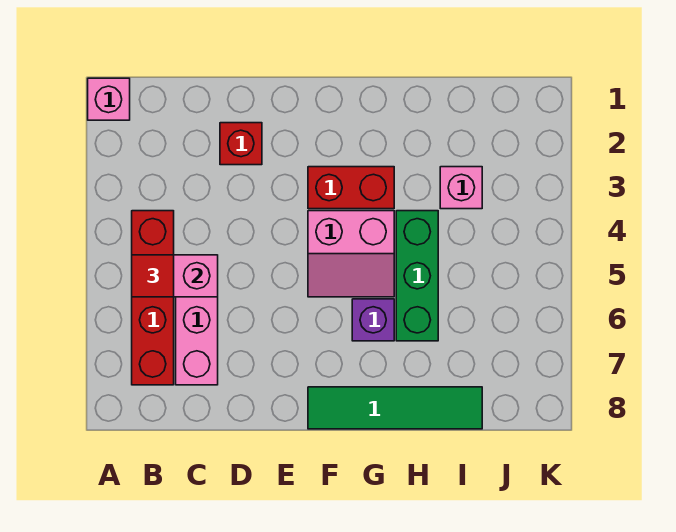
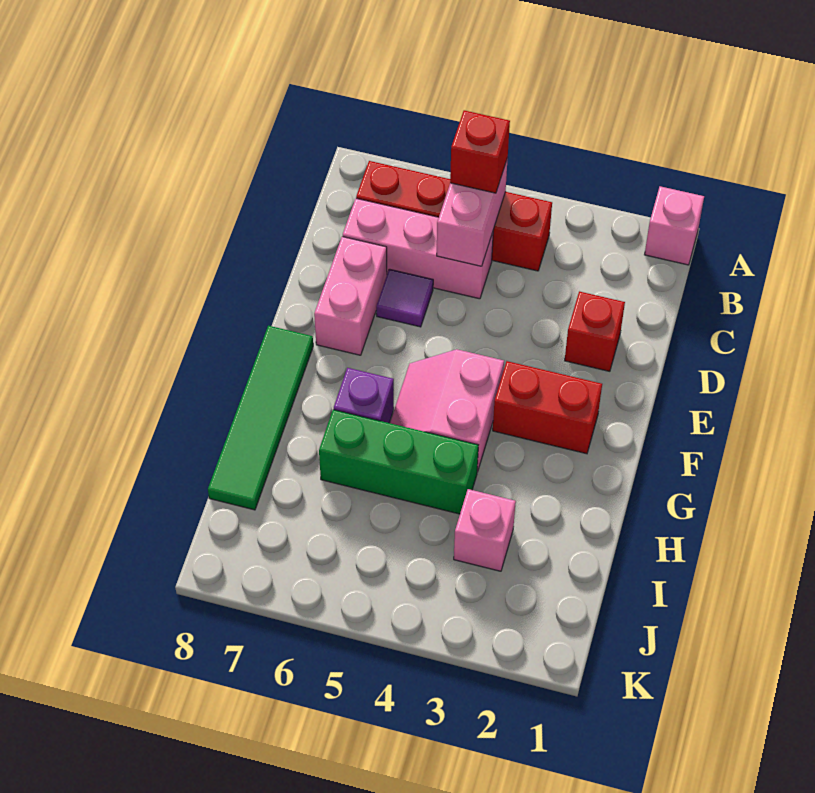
red tile B5 level 3 -> red brick B5 level 3
none -> purple tile D6 level 1
none -> pink brick D7:E7 level 1
red brick F3:G3 level 1 -> red brick F2:F3 level 1

